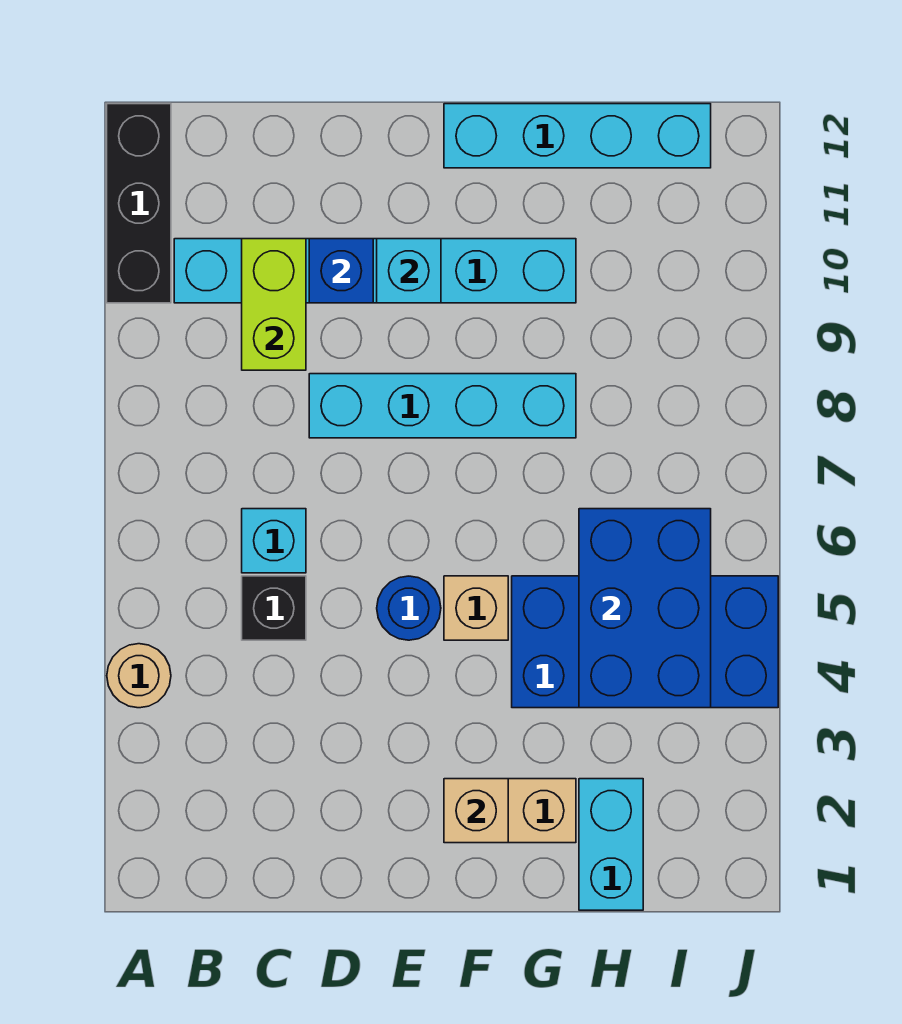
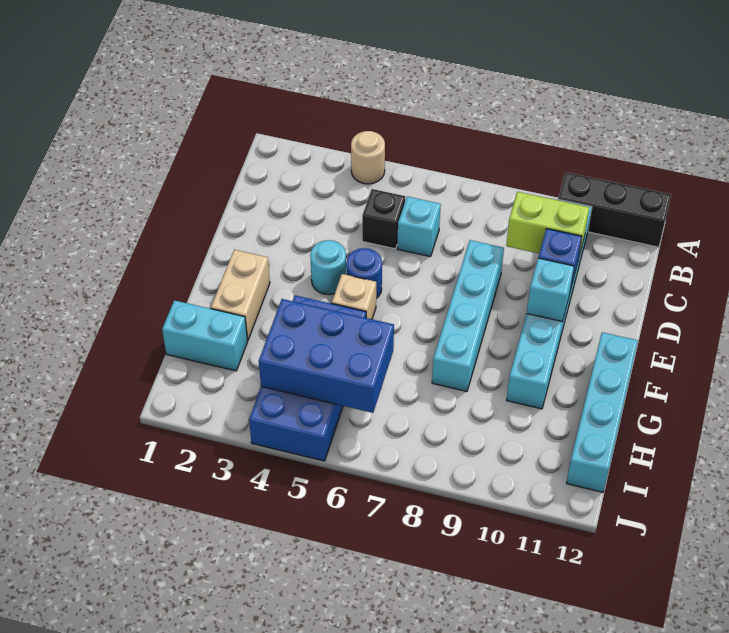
none -> cyan round brick E4 level 1
tan brick F2 level 2 -> none

